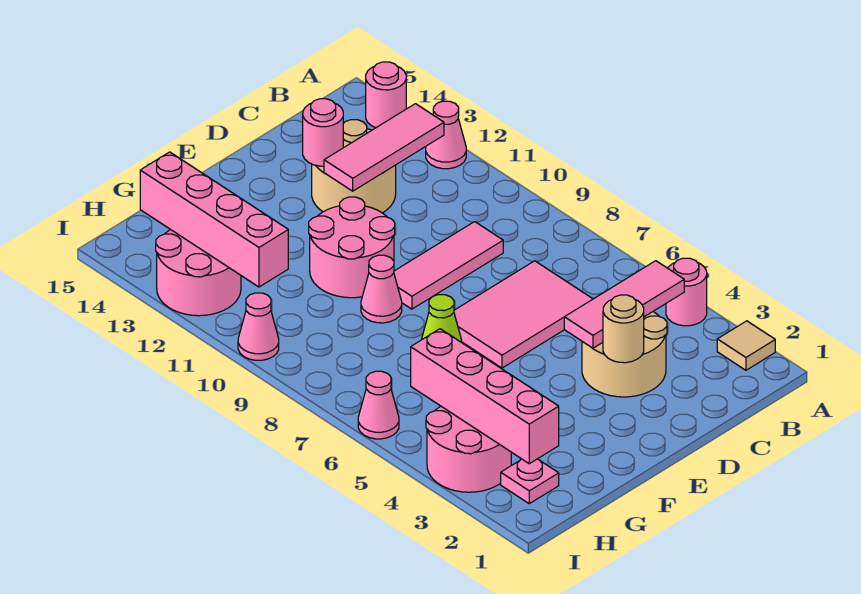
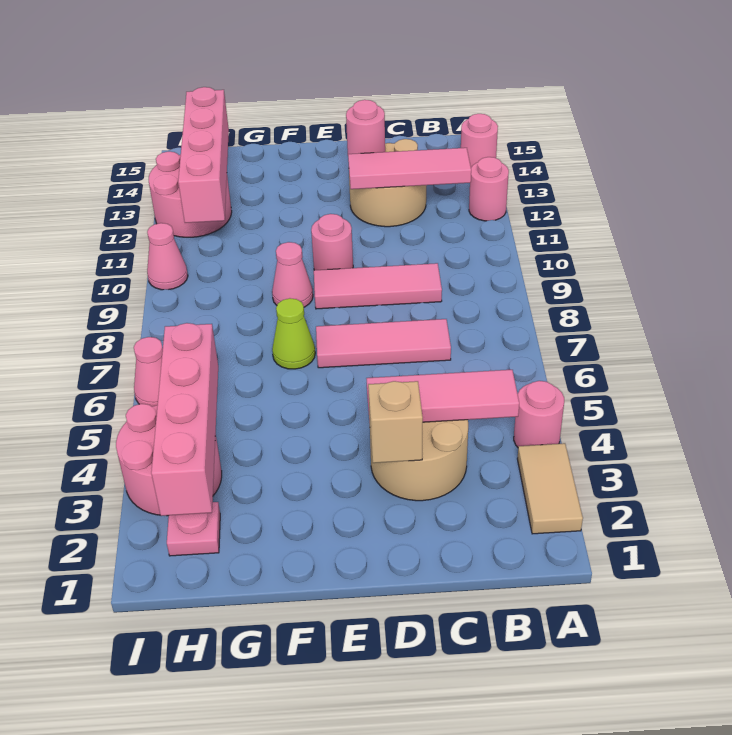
tan tile A2 level 1 -> tan tile A2:A3 level 1
pink cone A12 level 1 -> pink round brick A12 level 1
pink tile C6:E7 level 1 -> pink tile C7:E7 level 1
tan round brick D3 level 2 -> tan brick D3 level 2
pink round brick E10:F11 level 1 -> pink round brick E10 level 1

